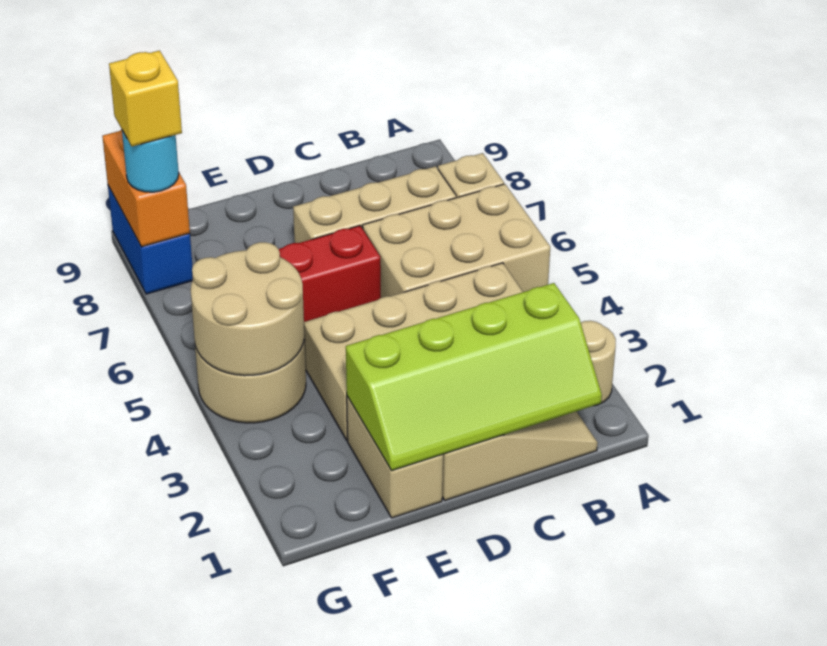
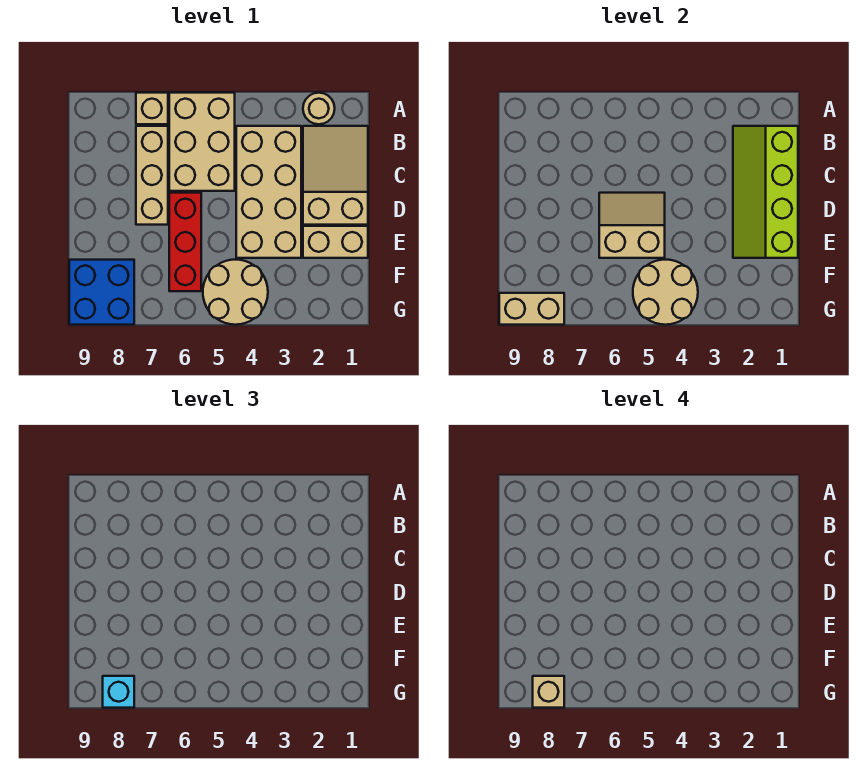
lime slope B1:E2 level 2 top 2 -> lime slope B1:E2 level 2 top 1
none -> tan slope D5:E6 level 2 top E
blue brick G8:G9 level 1 -> blue brick F8:G9 level 1
orange brick G8:G9 level 2 -> tan brick G8:G9 level 2
cyan round brick G8 level 3 -> cyan brick G8 level 3
yellow brick G8 level 4 -> tan brick G8 level 4

